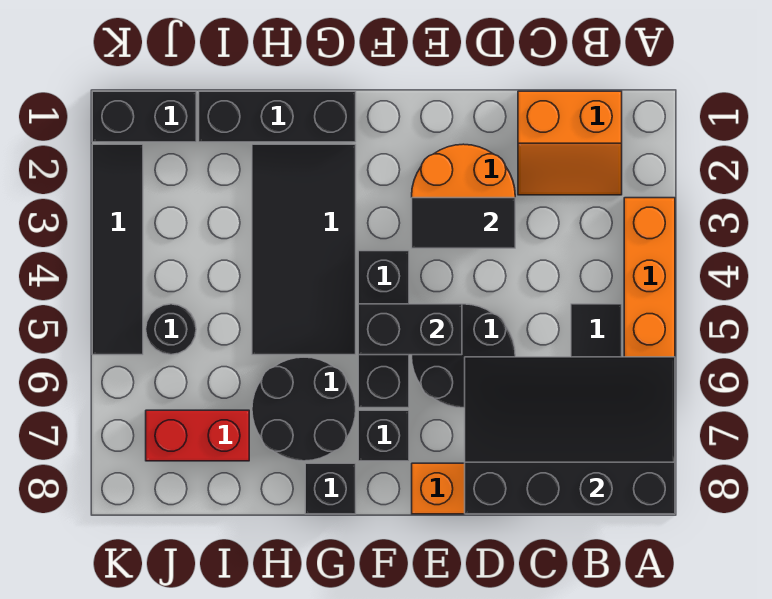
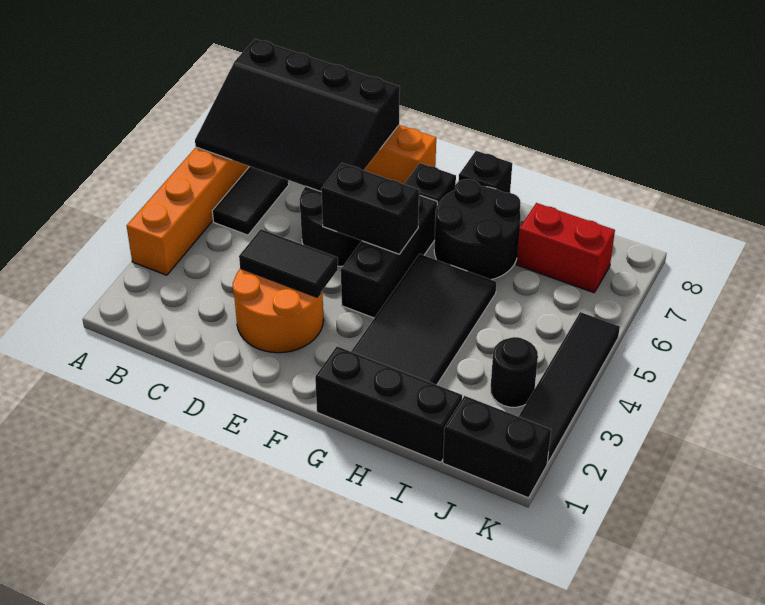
orange slope B1:C2 level 1 top 1 -> none
black round brick J5 level 1 -> black round brick J3 level 1

